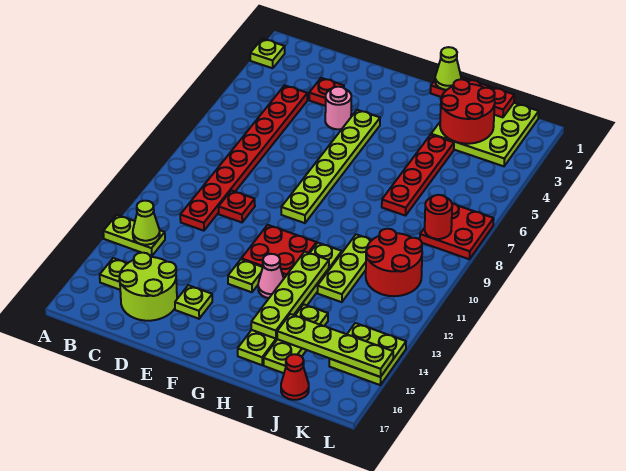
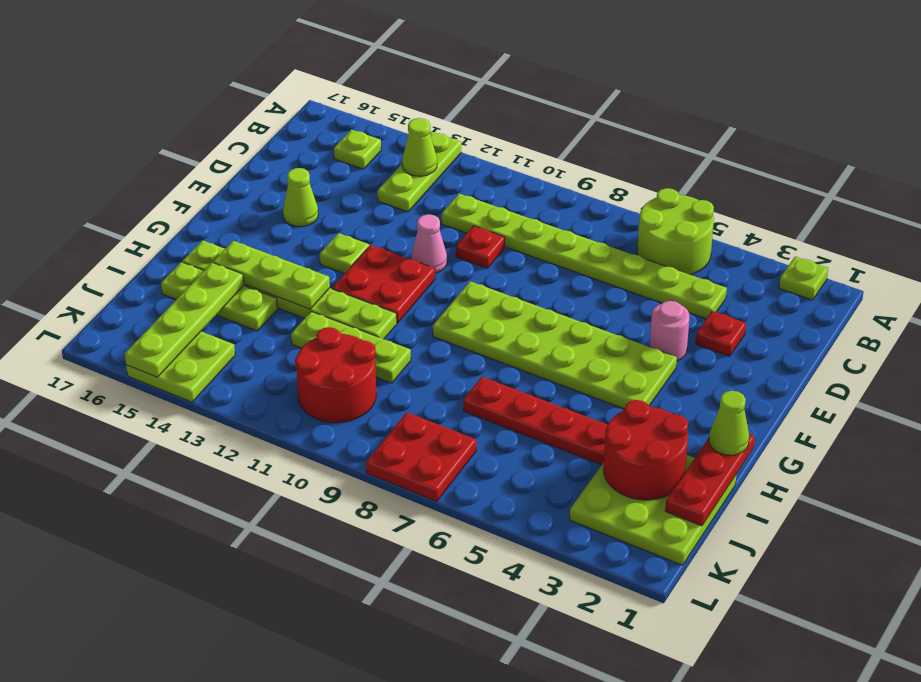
lime plate A13:B13 level 1 -> lime plate A13:C13 level 1
red plate C4:C11 level 1 -> lime plate C4:C11 level 1
lime round brick C15:D16 level 1 -> lime round brick A5:B6 level 1
lime plate E15 level 1 -> lime cone E15 level 1
lime plate F4:F9 level 1 -> lime plate F4:G9 level 1
pink cone G13 level 1 -> pink cone E11 level 1
lime plate H12:H15 level 2 -> lime plate H13:H15 level 2
red cone J17 level 1 -> none
red round brick K8 level 2 -> none

